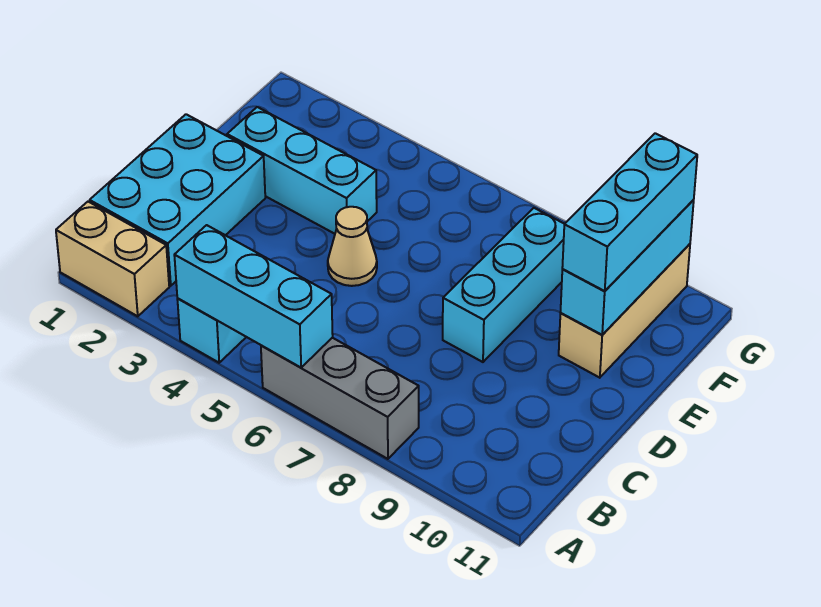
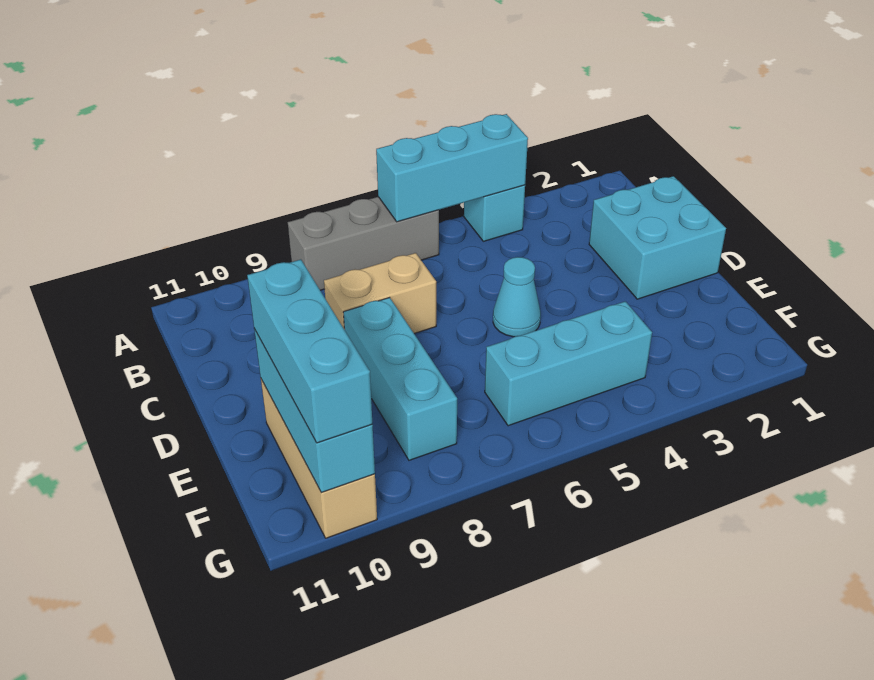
tan brick A1:A2 level 1 -> tan brick C7:C8 level 1
cyan brick B1:D2 level 1 -> cyan brick C1:D2 level 1
tan cone D5 level 1 -> cyan cone D5 level 1
cyan brick E2:E4 level 1 -> cyan brick F4:F6 level 1

